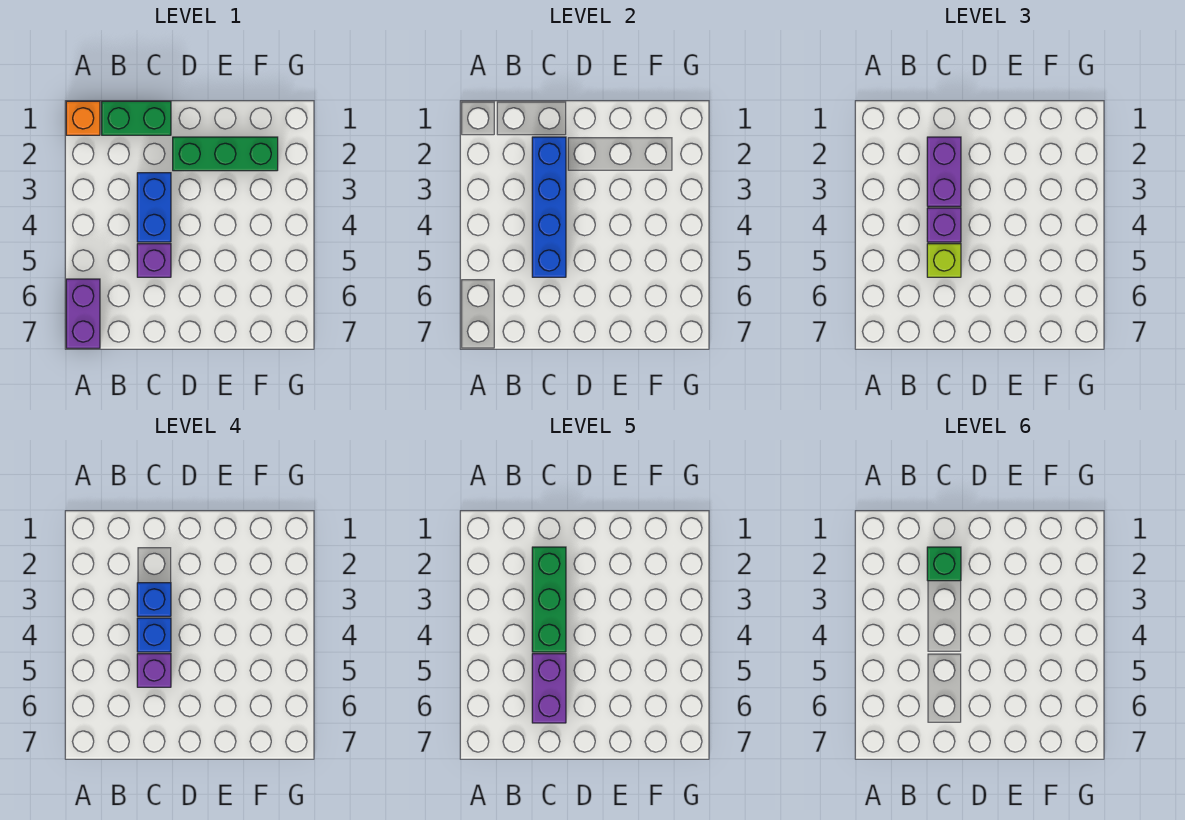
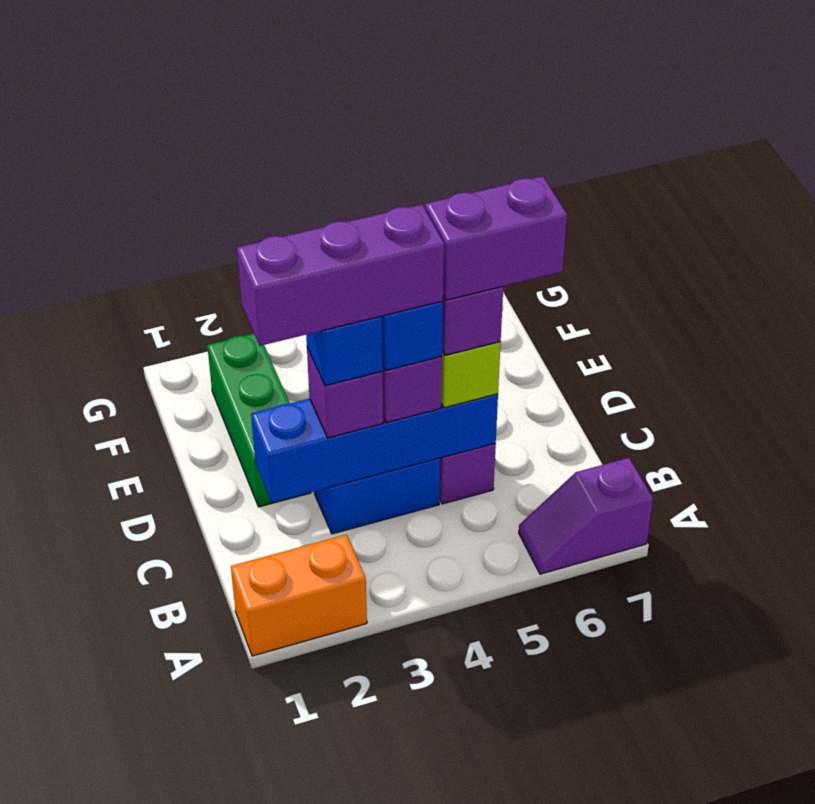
orange brick A1 level 1 -> orange brick A1:A2 level 1
purple brick A6:A7 level 1 -> purple slope A6:A7 level 1 top 7
green brick B1:C1 level 1 -> none
purple brick C2:C3 level 3 -> purple brick C3 level 3
green brick C2:C4 level 5 -> purple brick C2:C4 level 5
green brick C2 level 6 -> none

